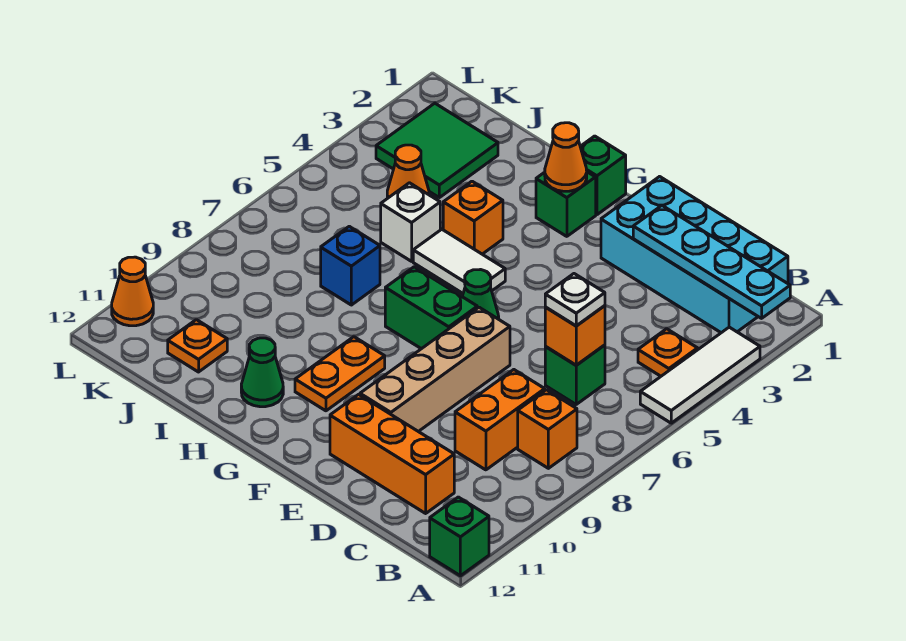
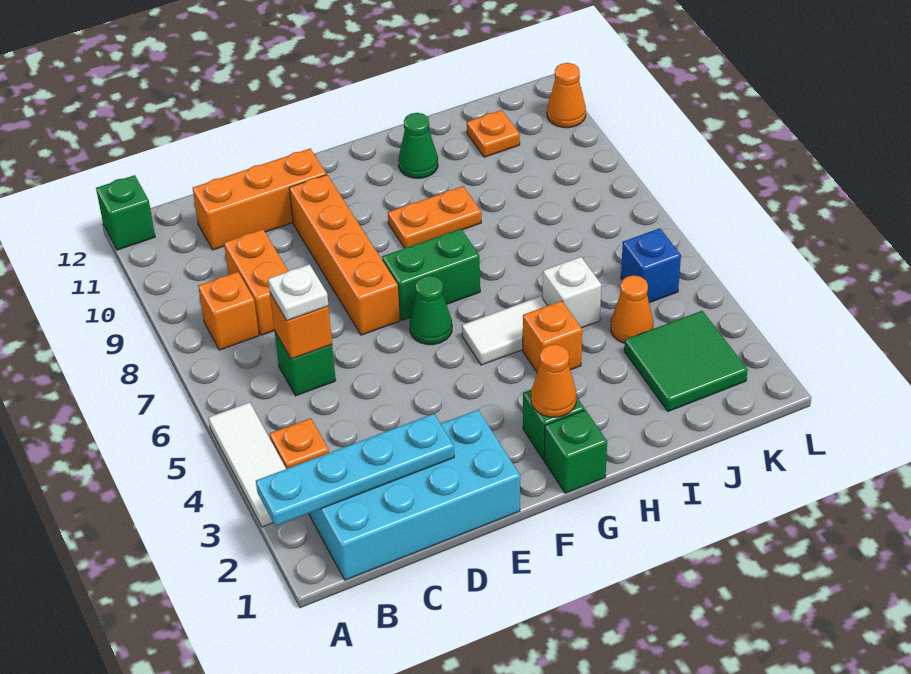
tan brick E7:E10 level 1 -> orange brick E7:E10 level 1
orange plate G9:G10 level 1 -> orange plate G9:H9 level 1
blue brick I7 level 1 -> blue brick K5 level 1

